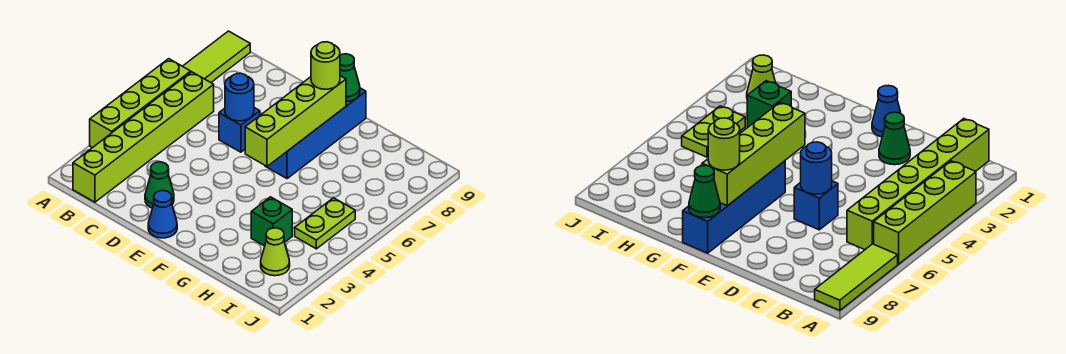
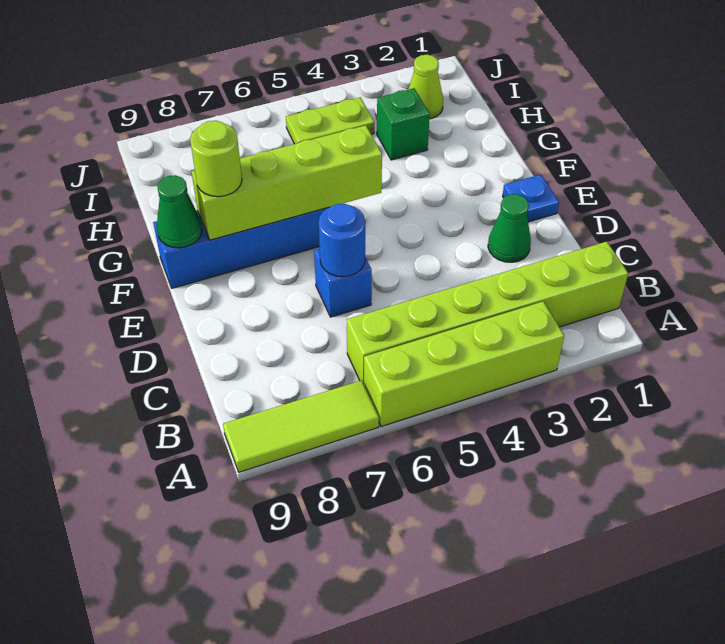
blue cone E1 level 1 -> blue plate E1 level 1

